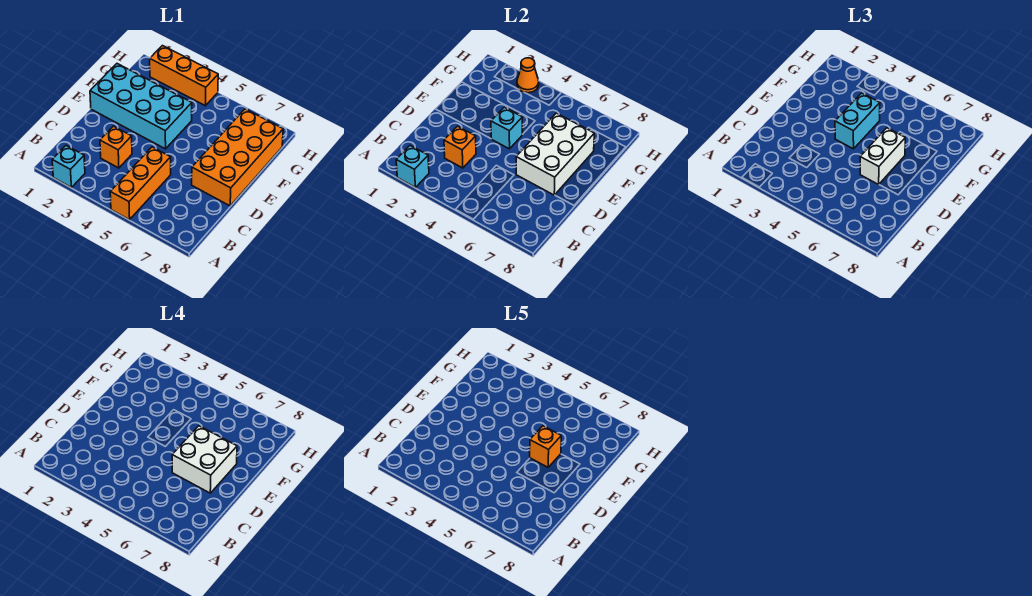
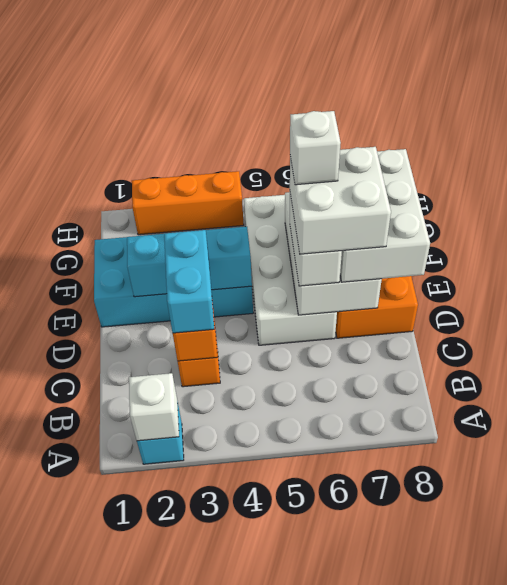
cyan brick A2 level 2 -> white brick A2 level 2
orange brick A5:C5 level 1 -> none
none -> white brick D5:G6 level 1
none -> white brick D7:F8 level 3
cyan brick E4 level 2 -> cyan brick E2:E4 level 2
cyan brick E4:F4 level 3 -> cyan brick C3:D3 level 3
orange brick E6 level 5 -> white brick E6 level 5
orange cone H3 level 2 -> none

